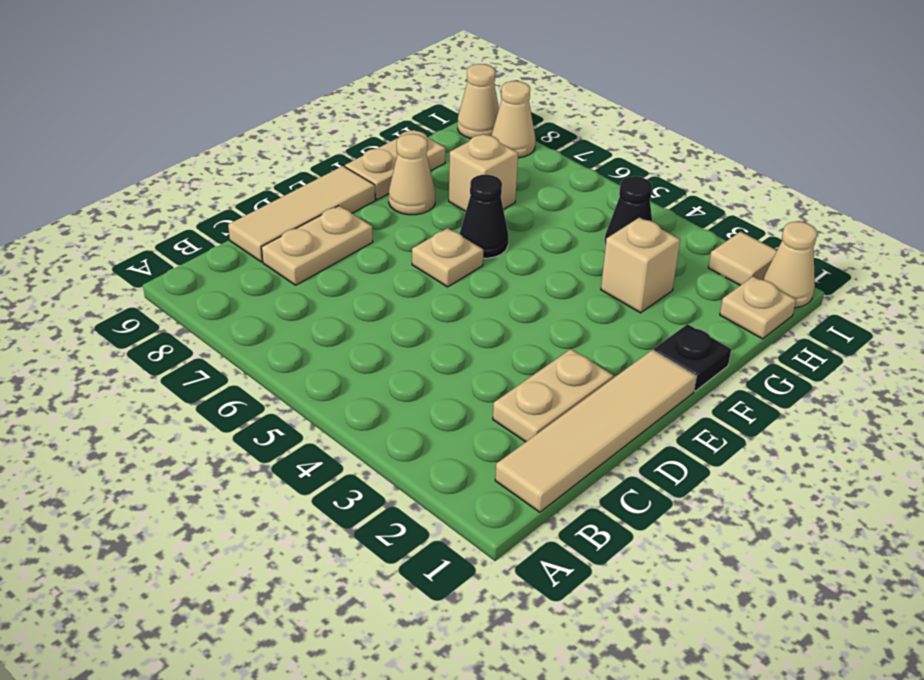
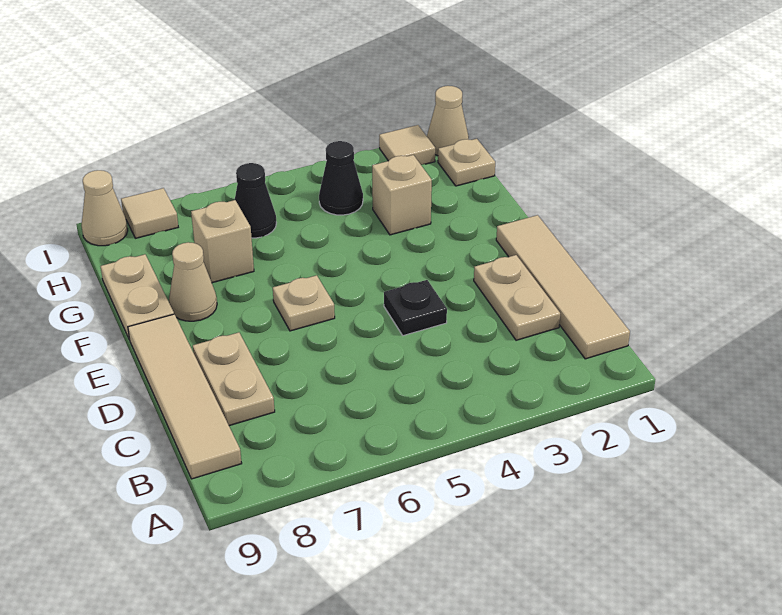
tan tile C9:E9 level 1 -> tan tile B9:E9 level 1
black plate F1 level 1 -> black plate D4 level 1
black cone F6 level 1 -> black cone H6 level 1
tan cone I8 level 1 -> tan tile I8 level 1

